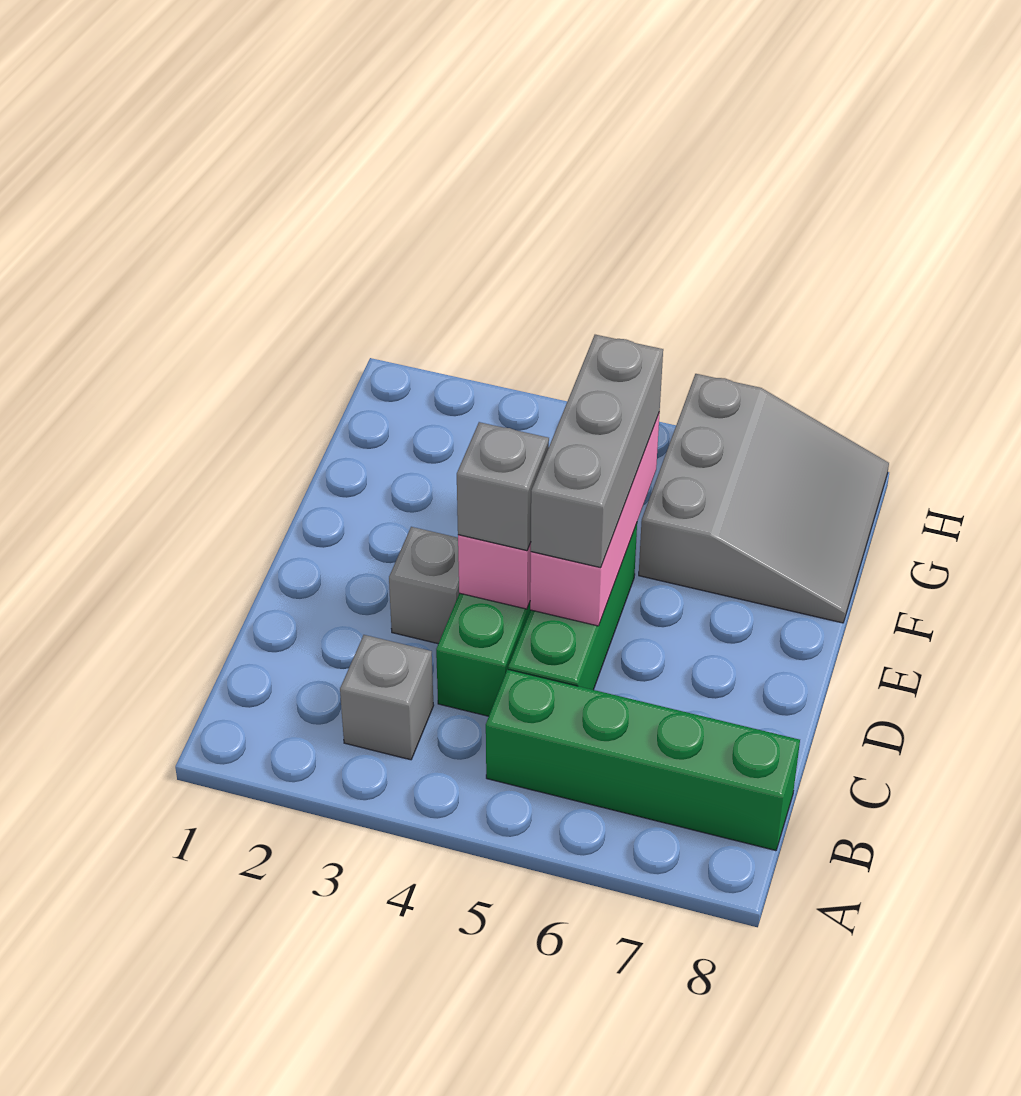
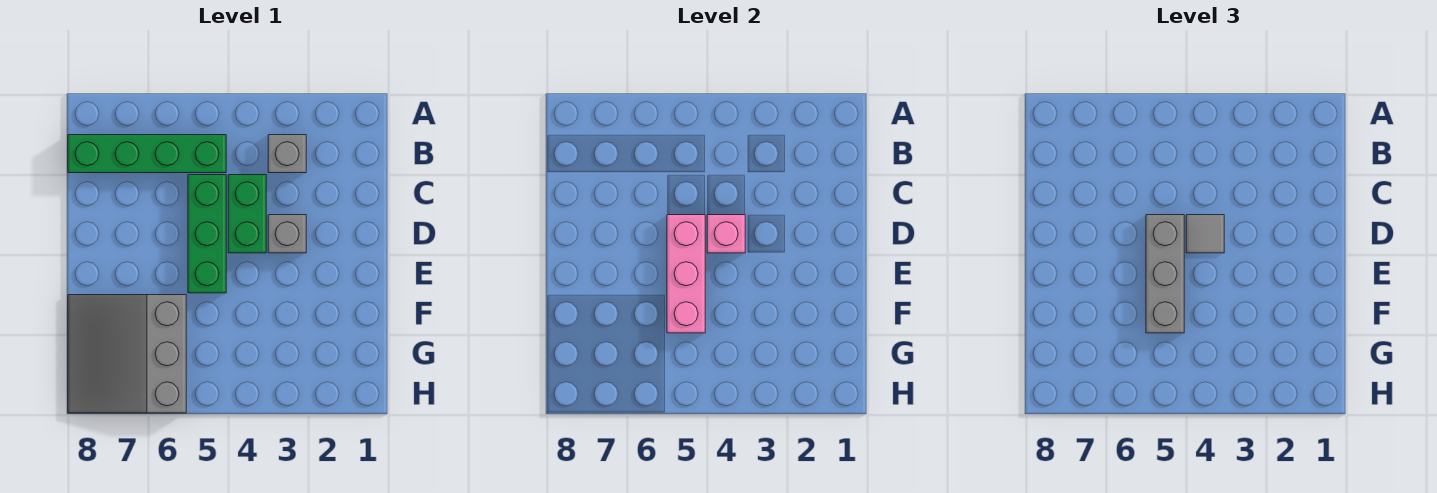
grey brick D4 level 3 -> grey tile D4 level 3

